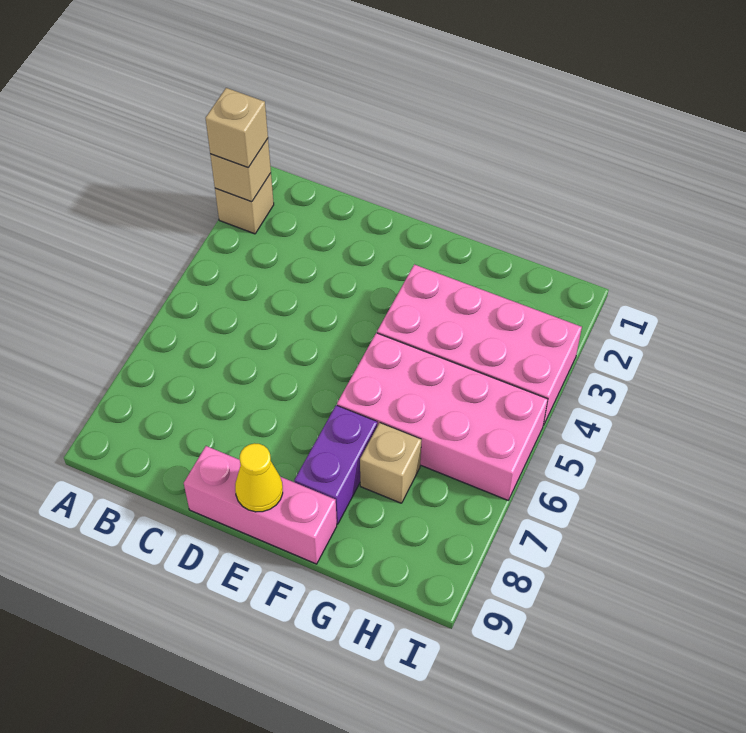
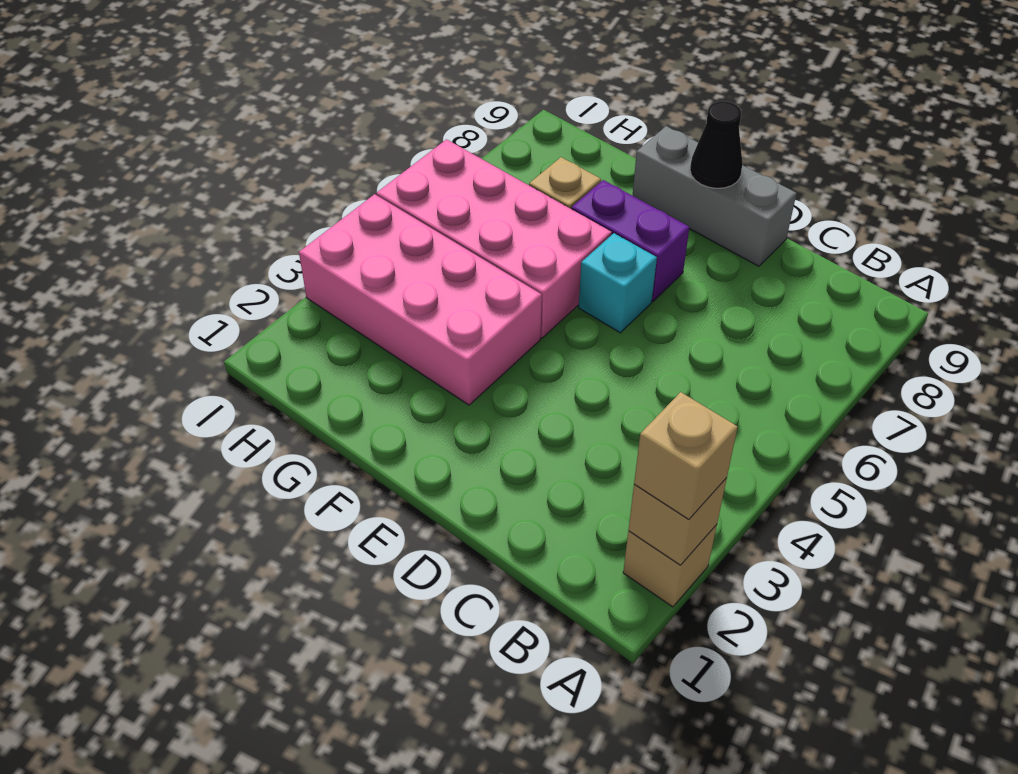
pink brick D9:F9 level 1 -> grey brick D9:F9 level 1
none -> cyan brick E6 level 1
yellow cone E9 level 2 -> black cone E9 level 2
purple brick F7:F8 level 1 -> purple brick E7:F7 level 1

